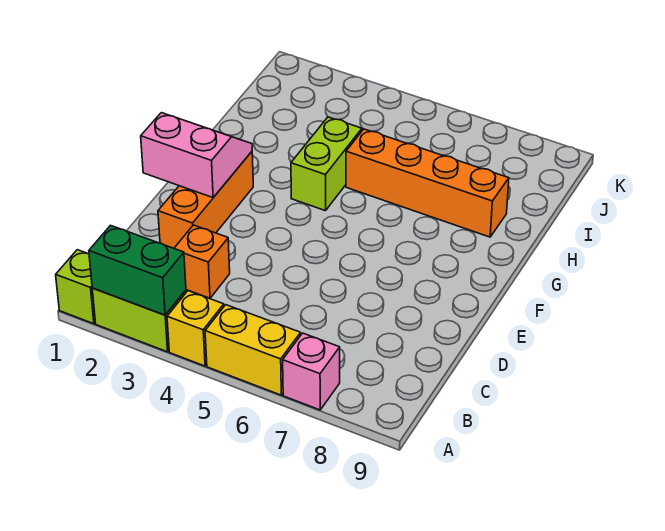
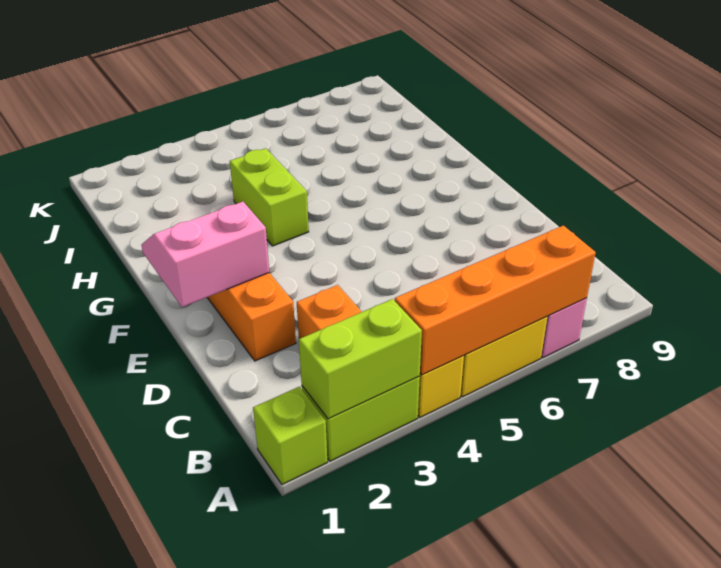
green brick A2:A3 level 2 -> lime brick A2:A3 level 2
orange brick H5:H8 level 1 -> orange brick A4:A7 level 2

